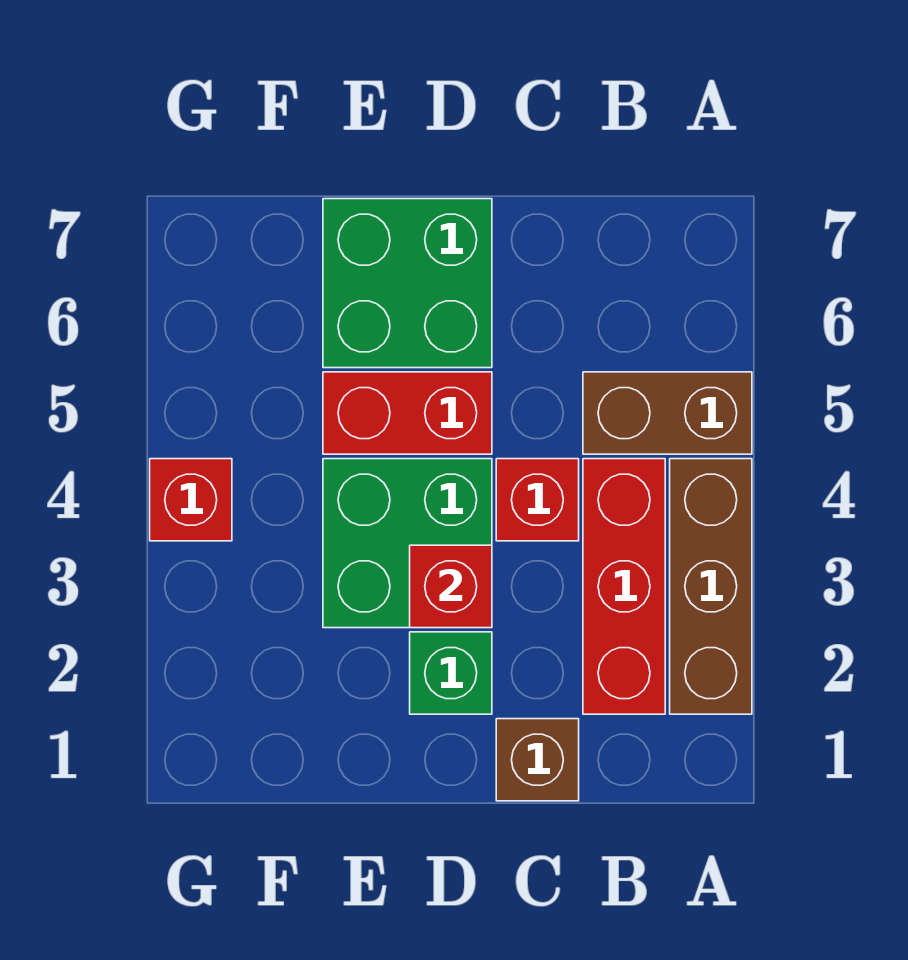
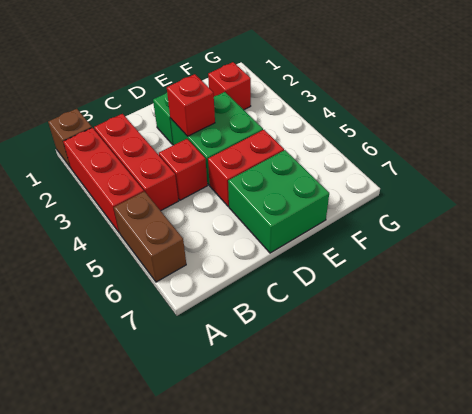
brown brick A2:A4 level 1 -> red brick A2:A4 level 1
brown brick A5:B5 level 1 -> brown brick A5:A6 level 1
brown brick C1 level 1 -> brown brick A1 level 1
red brick G4 level 1 -> red brick F2 level 1

